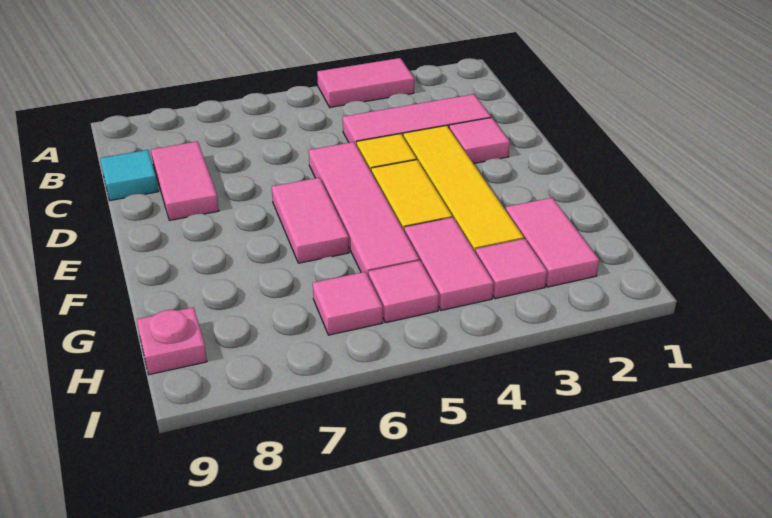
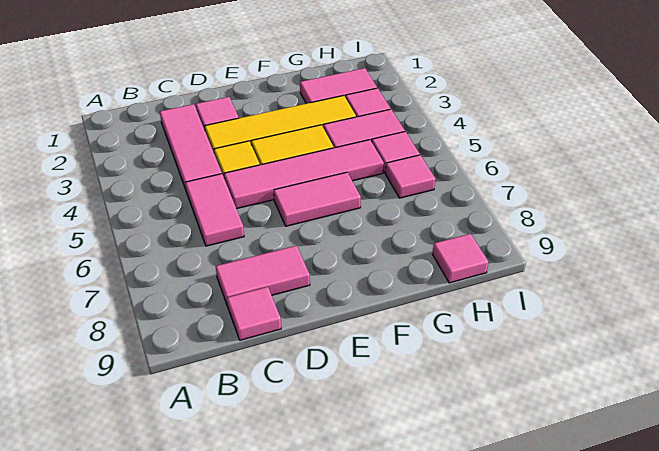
pink tile A3:A4 level 1 -> pink tile C5:C6 level 1
cyan tile C9 level 1 -> pink tile C9 level 1
pink plate H9 level 1 -> pink tile H9 level 1

